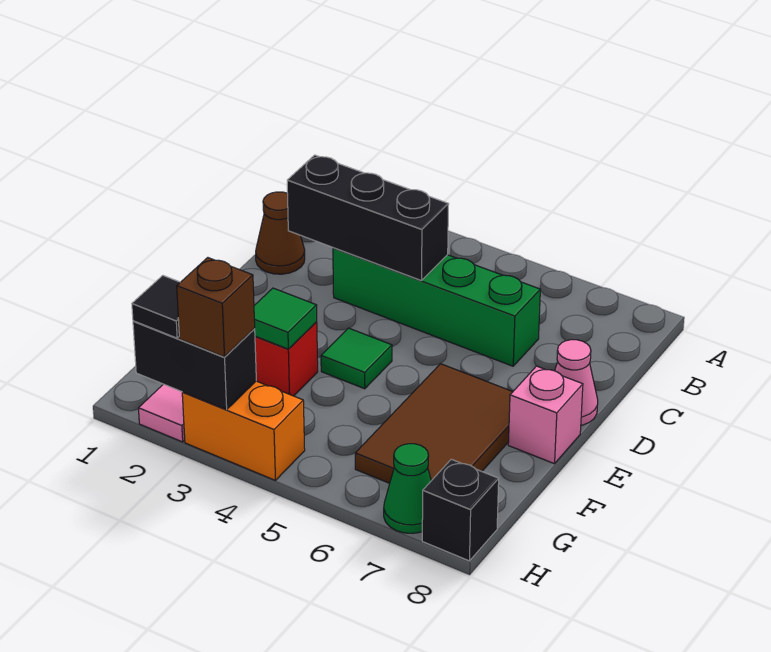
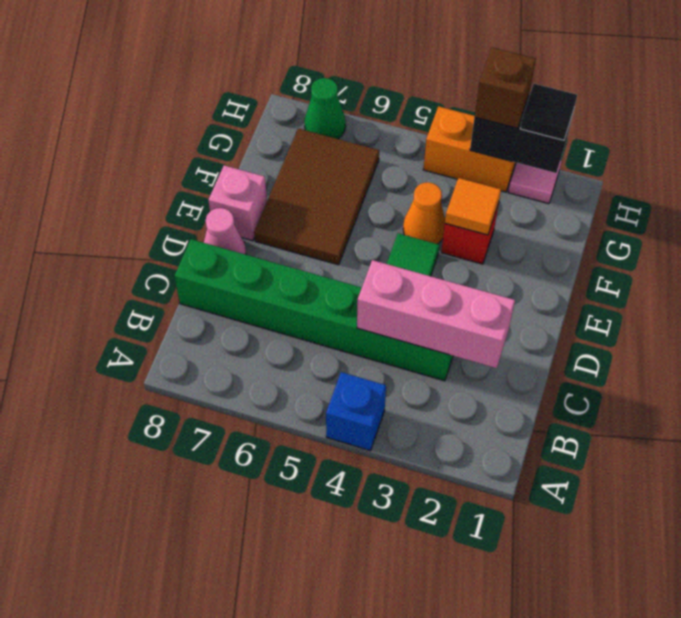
none -> blue brick A4 level 1
brown cone C1 level 1 -> none
black brick C2:C4 level 2 -> pink brick C2:C4 level 2
green brick C3:C6 level 1 -> green brick C3:C8 level 1
green tile F3 level 2 -> orange tile F3 level 2
none -> orange cone F4 level 1
black brick H8 level 1 -> none

